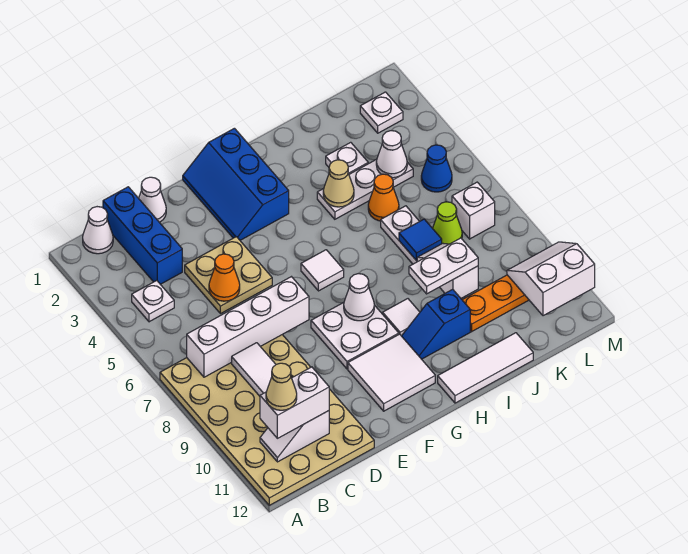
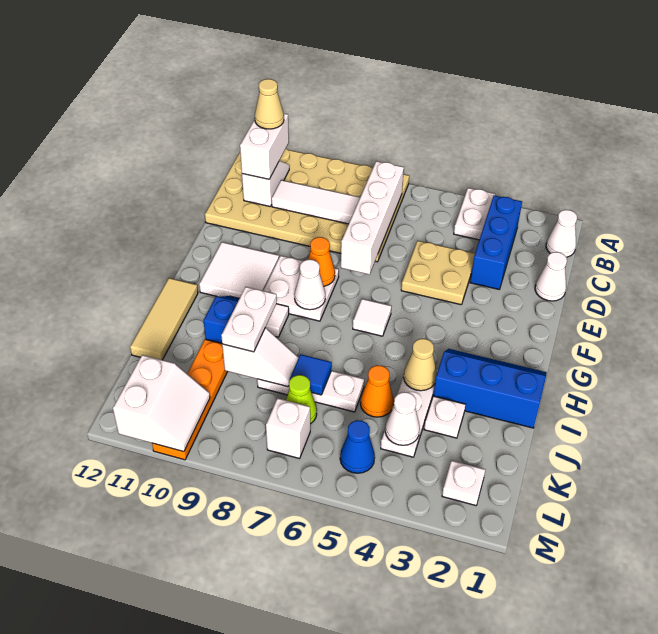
white plate B4 level 1 -> white plate A4:B4 level 1
blue brick C1:C3 level 1 -> blue brick B3:D3 level 1
orange cone D5 level 2 -> orange cone F8 level 2
blue slope F1:G3 level 1 top G -> blue slope H1:I3 level 1 top I
white tile H12:J12 level 1 -> tan tile H12:J12 level 1

